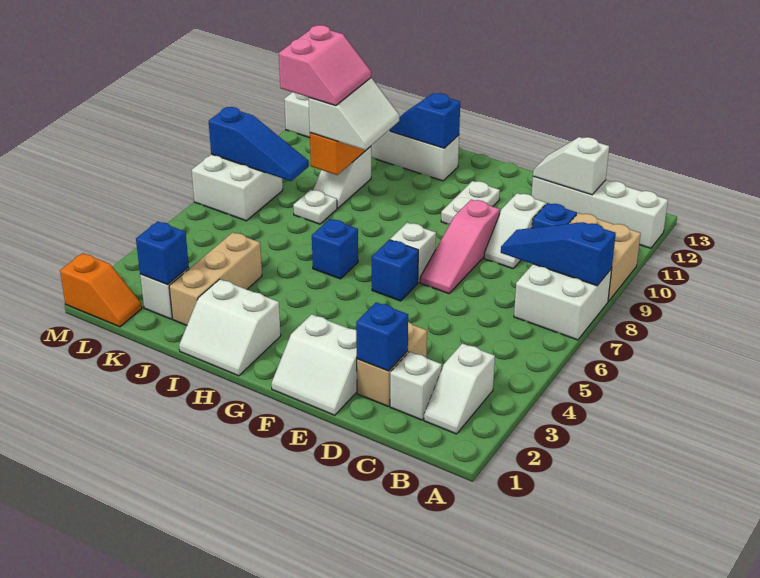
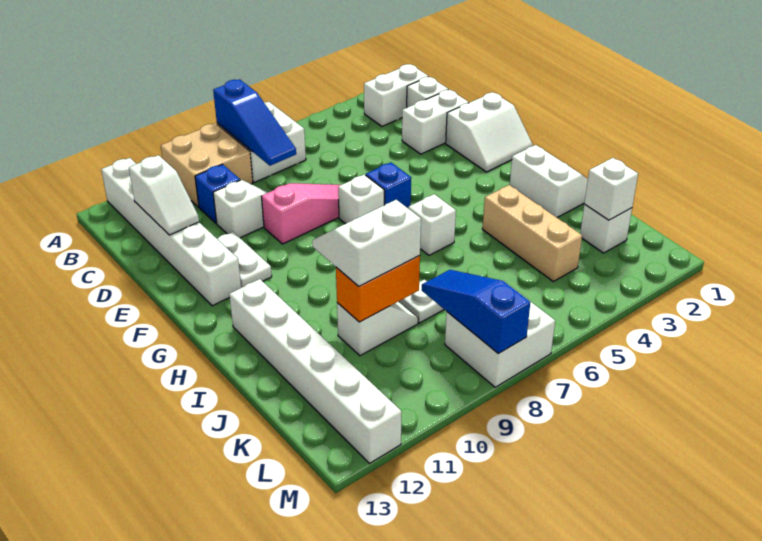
white brick A12:D12 level 1 -> white brick A12:F12 level 1
white slope B2:B3 level 1 top 3 -> white brick B2:B3 level 1
tan brick D2:D3 level 1 -> white brick D2:D3 level 1
blue brick D2 level 2 -> none
white slope E1:F2 level 1 top 2 -> white slope E1:F2 level 1 top E
white plate F10:F11 level 1 -> white plate E11:F11 level 1
blue brick H6 level 1 -> white brick H6 level 1
blue slope H12:I12 level 2 top H -> none
tan brick J2:J4 level 1 -> tan brick I4:K4 level 1
pink slope J9:K10 level 4 top K -> none
blue brick K2 level 2 -> white brick K2 level 2
orange slope L1:M1 level 1 top M -> none

